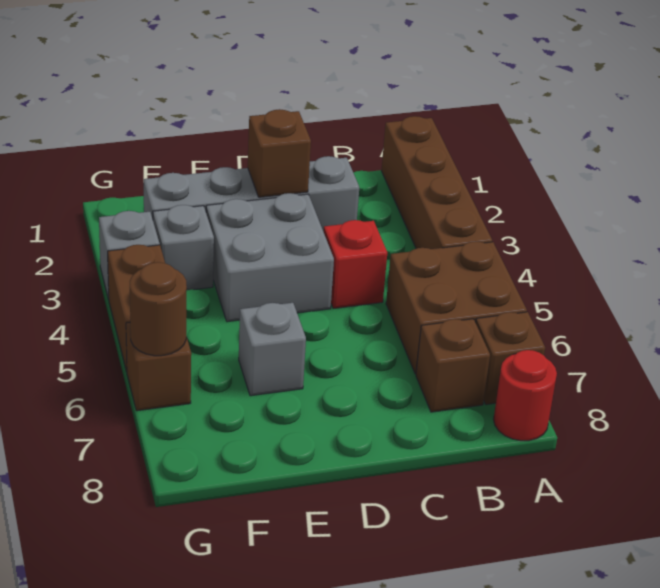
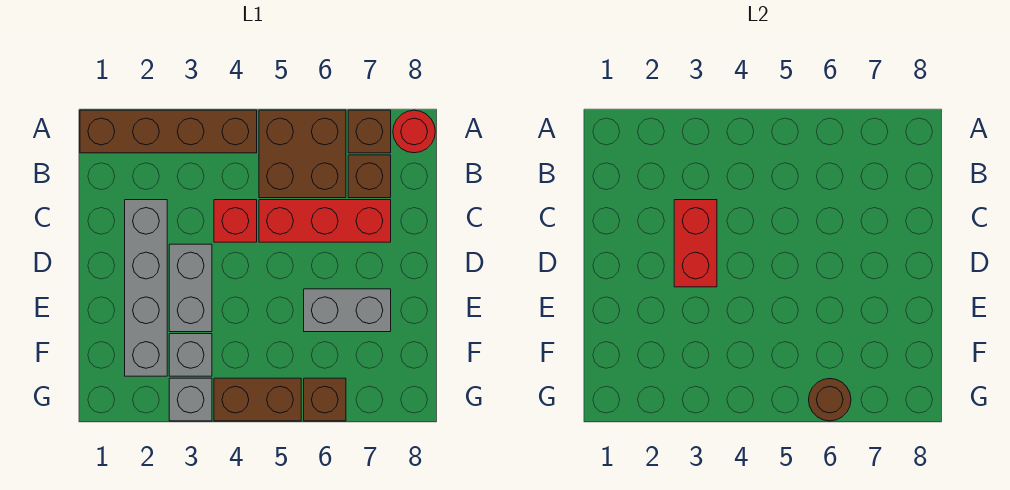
none -> red brick C3:D3 level 2
none -> red brick C5:C7 level 1
brown brick D2 level 2 -> none
grey brick D3:E4 level 1 -> grey brick D3:E3 level 1
grey brick E6 level 1 -> grey brick E6:E7 level 1

